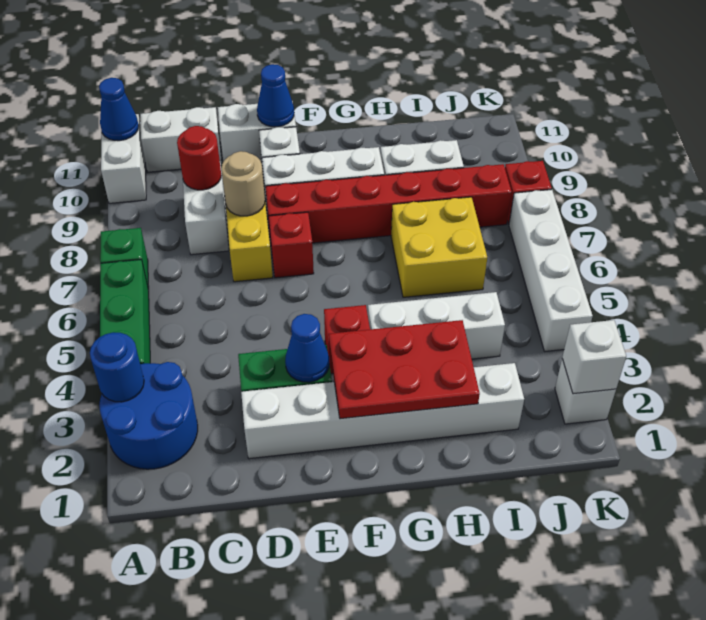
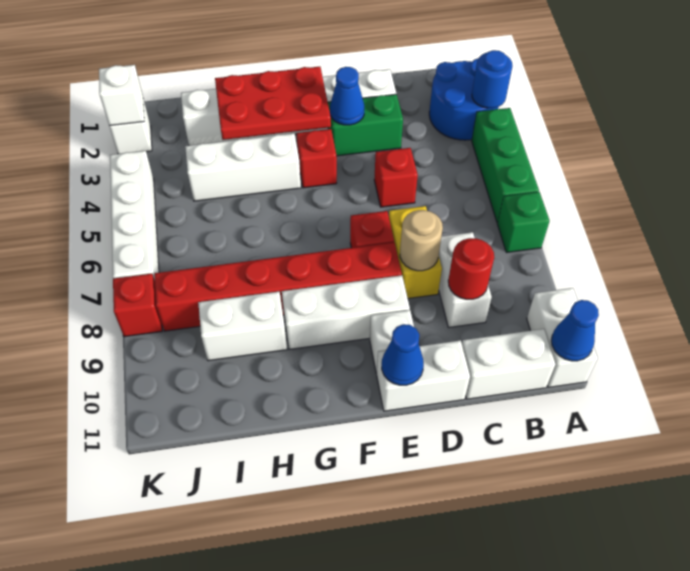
none -> red brick D5 level 1
yellow brick H6:I7 level 1 -> none

